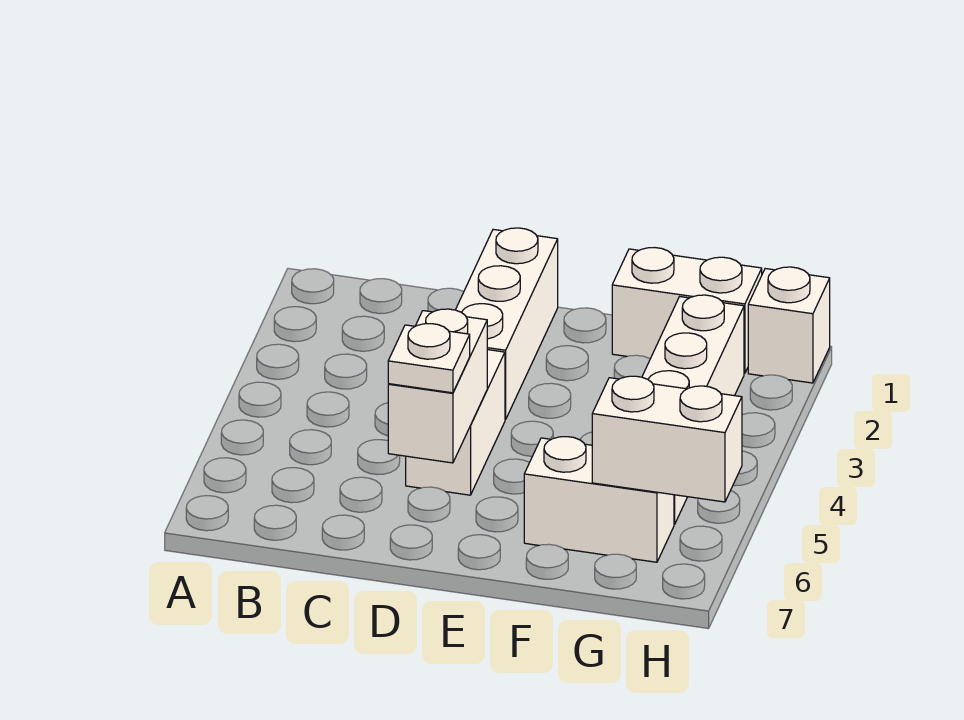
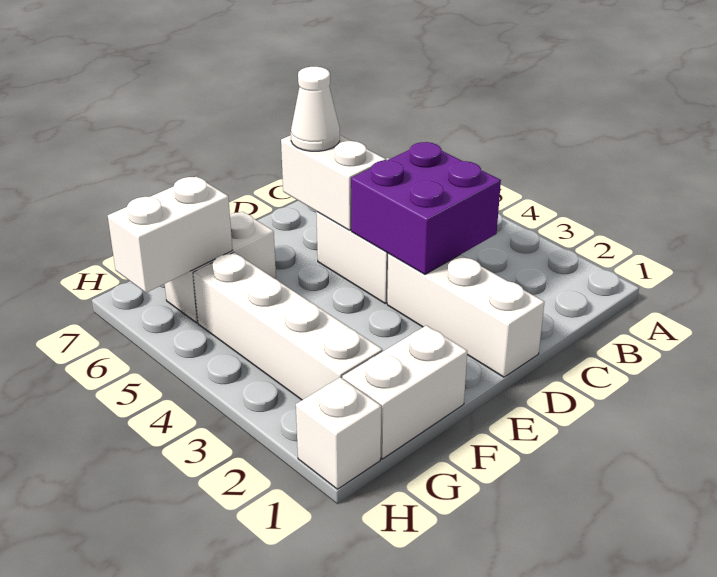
none -> purple brick C3:D4 level 2
white plate D6 level 3 -> white cone D6 level 3

